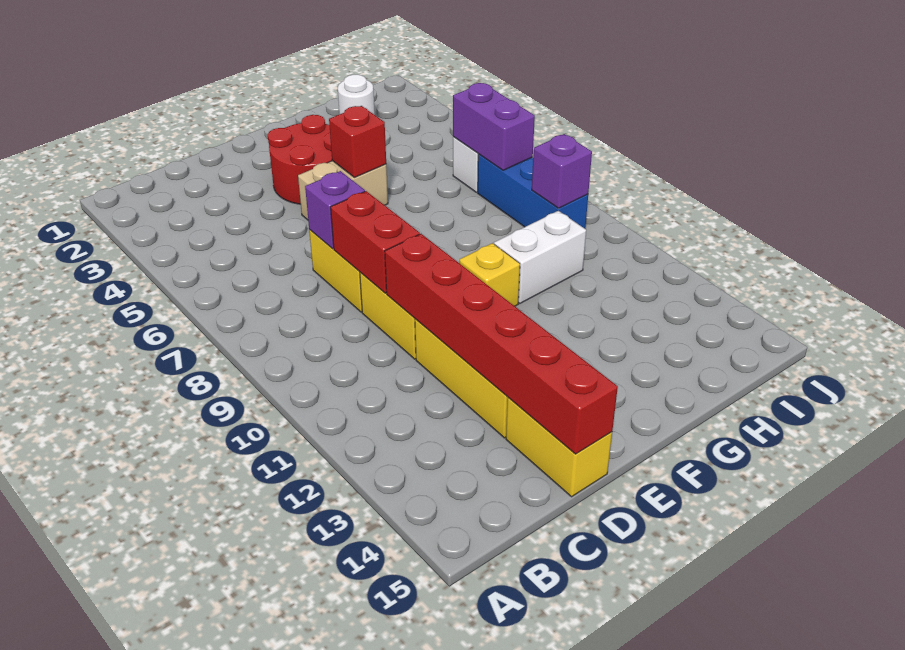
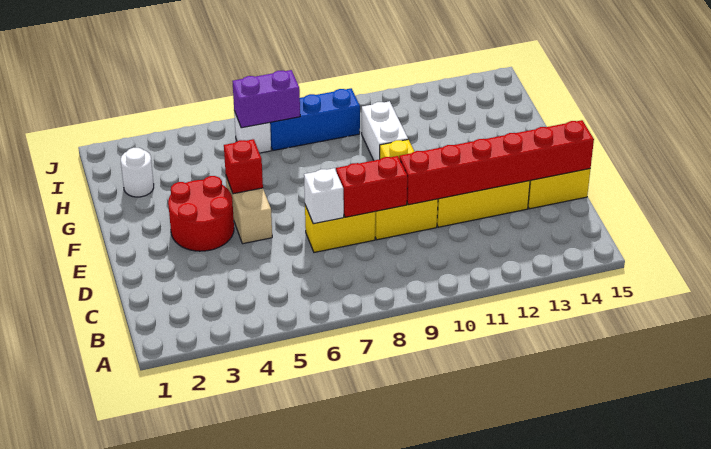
purple brick D7 level 2 -> white brick D7 level 2
purple brick I9 level 2 -> none

